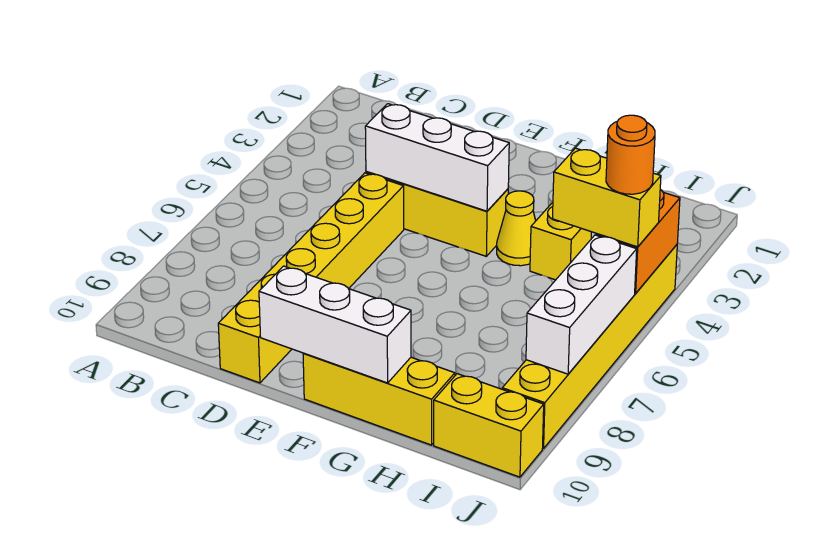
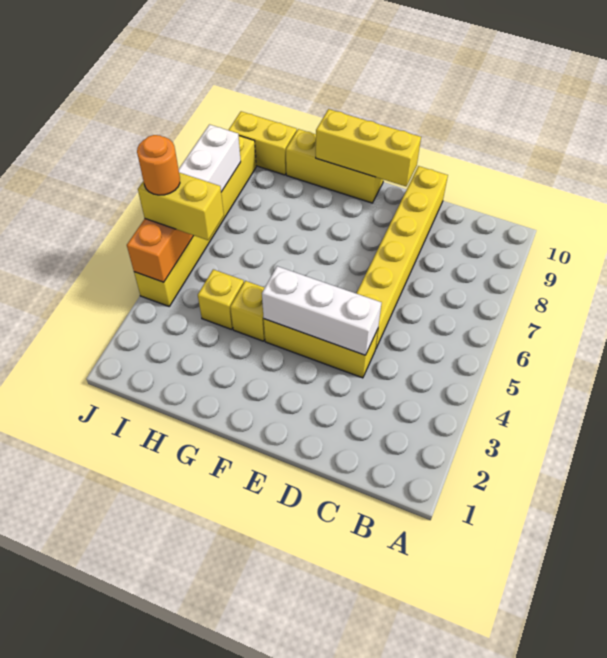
white brick E10:G10 level 2 -> yellow brick E10:G10 level 2
yellow cone G4 level 1 -> yellow brick G4 level 1

